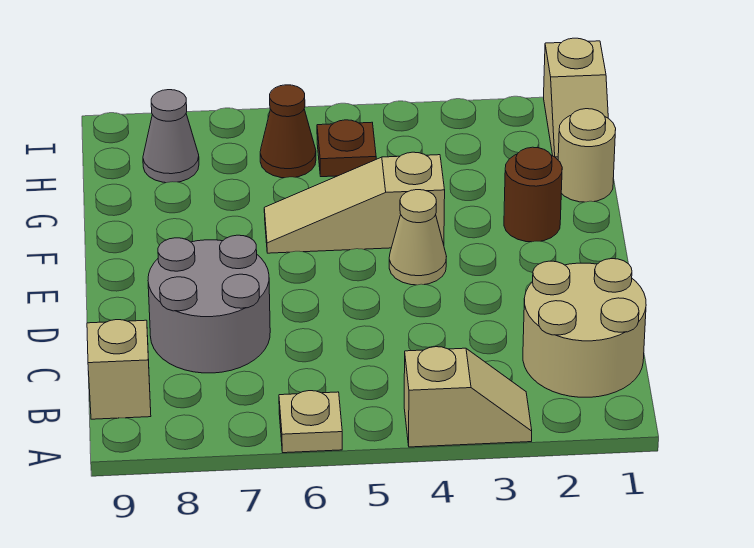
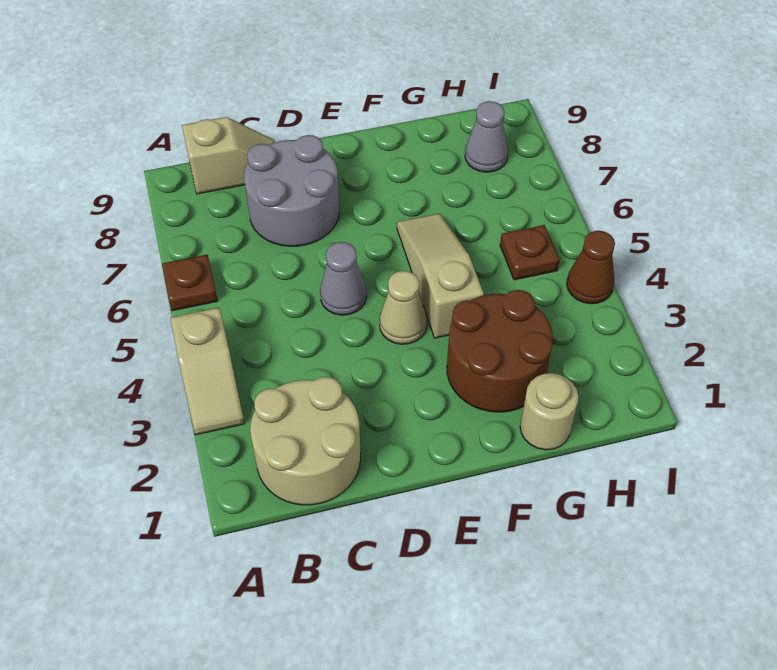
tan plate A6 level 1 -> brown plate A6 level 1
none -> grey cone D5 level 1
brown round brick F2 level 1 -> brown round brick F2:G3 level 1
tan slope H1:I1 level 1 top I -> none
brown cone H6 level 1 -> brown cone I4 level 1

